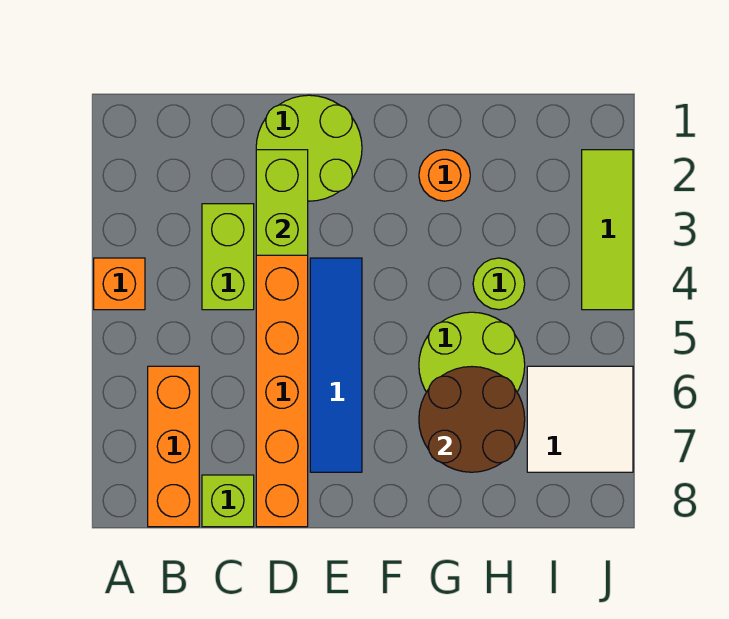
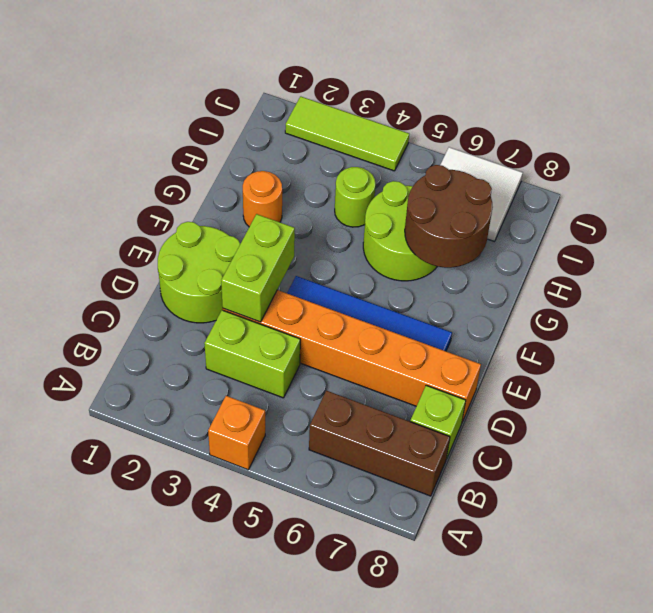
orange brick B6:B8 level 1 -> brown brick B6:B8 level 1
lime brick D2:D3 level 2 -> lime brick D3:E3 level 2

